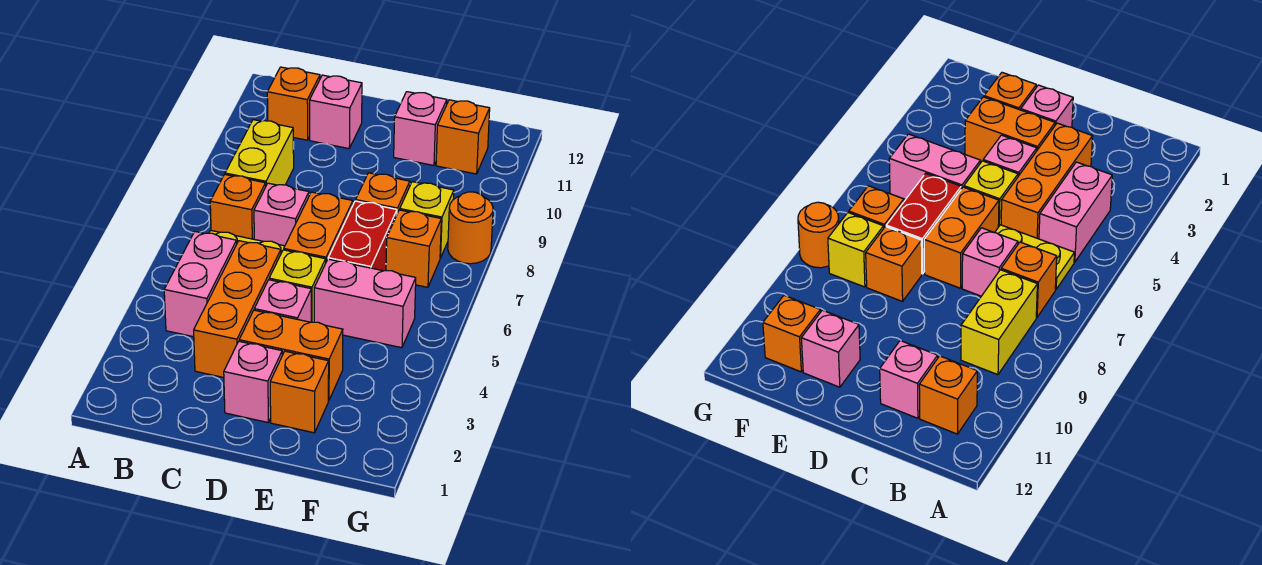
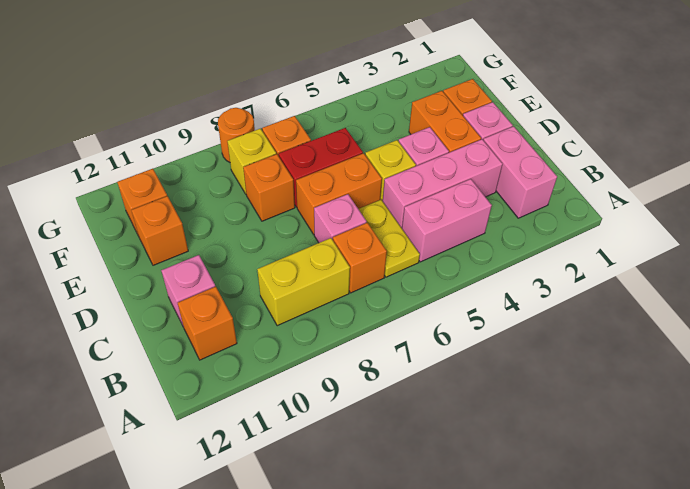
orange brick C3:C5 level 1 -> pink brick C3:C5 level 1
pink brick E5:F5 level 1 -> pink brick B2:C2 level 1
pink brick E11 level 1 -> orange brick E11 level 1

